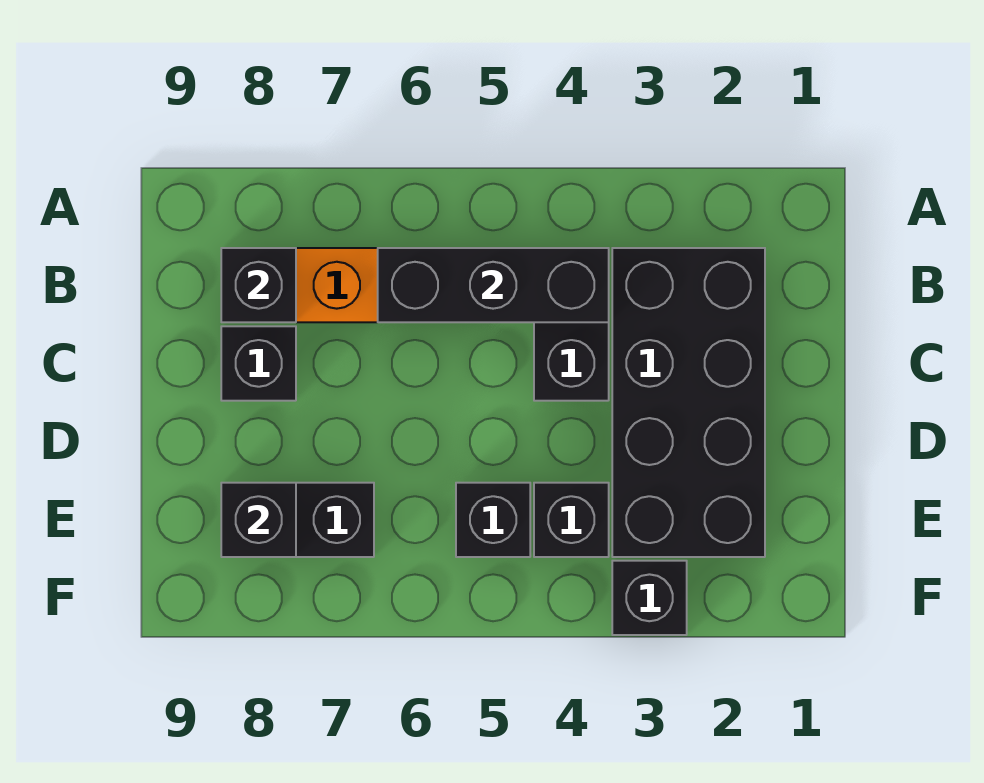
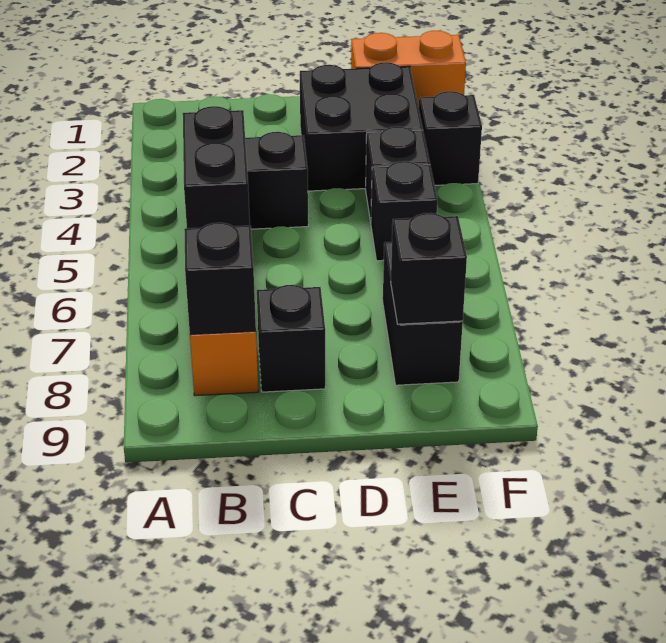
black brick B2:E3 level 1 -> black brick D2:E3 level 1
black brick B4:B6 level 2 -> black brick B5:B6 level 2
none -> orange brick E1:F1 level 1

